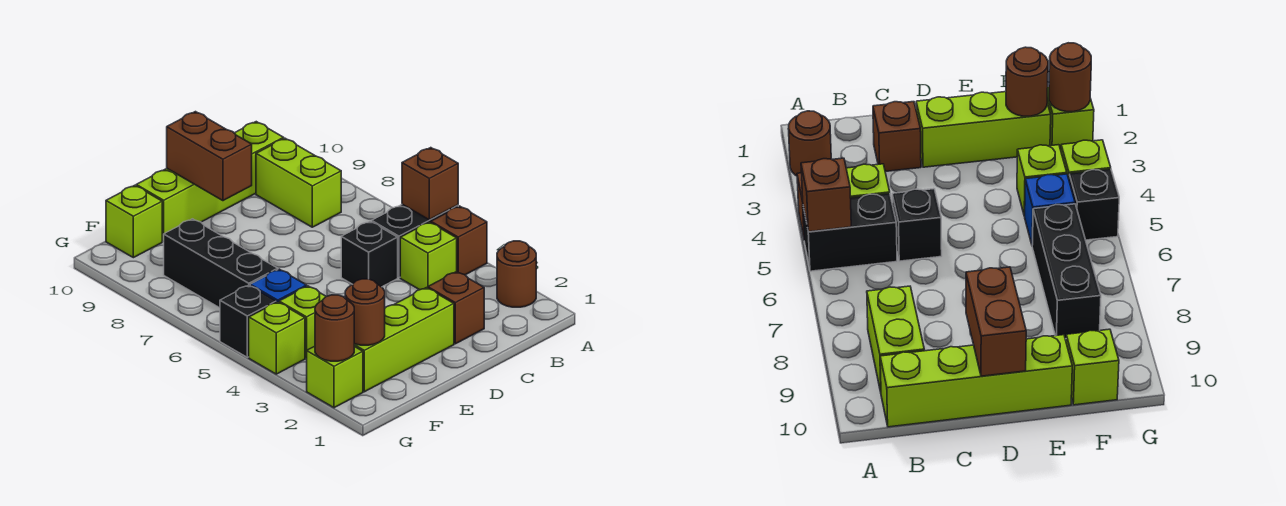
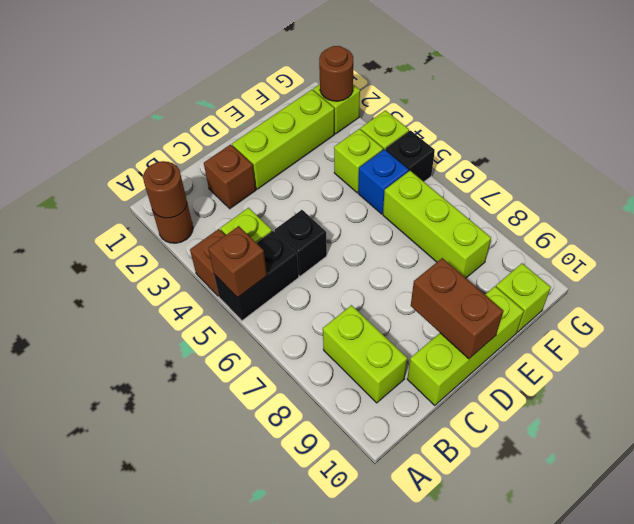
lime brick B10:E10 level 1 -> lime brick C10:E10 level 1
brown round brick F2 level 2 -> brown round brick A2 level 2
black brick F6:F8 level 1 -> lime brick F6:F8 level 1

